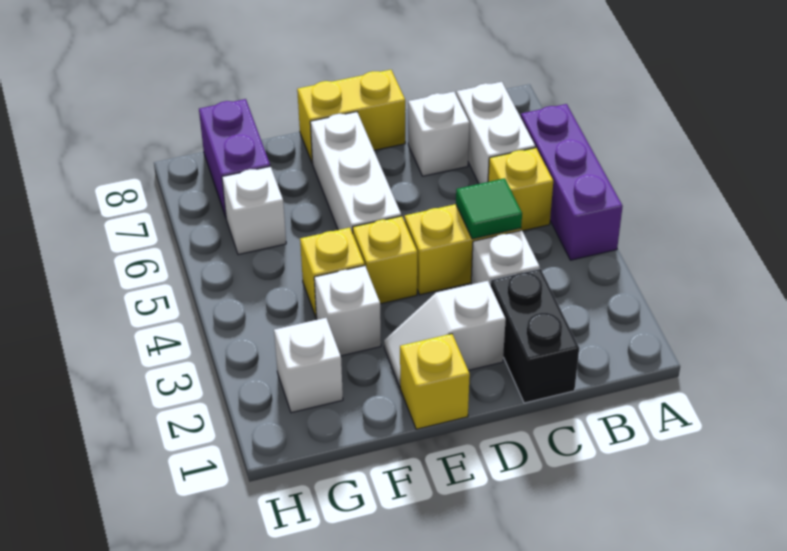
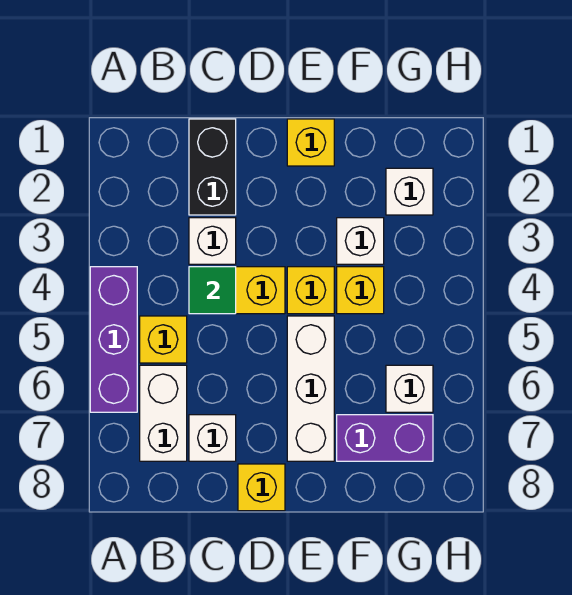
white slope D2:E2 level 1 top D -> none
yellow brick D8:E8 level 1 -> yellow brick D8 level 1
purple brick G7:G8 level 1 -> purple brick F7:G7 level 1

